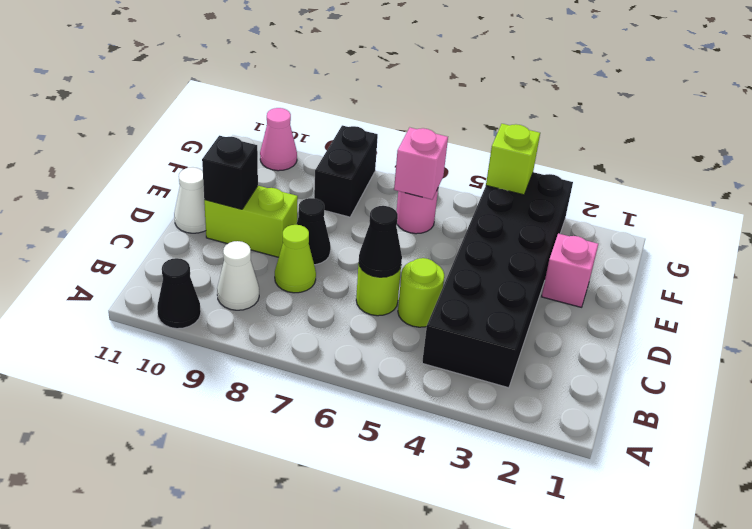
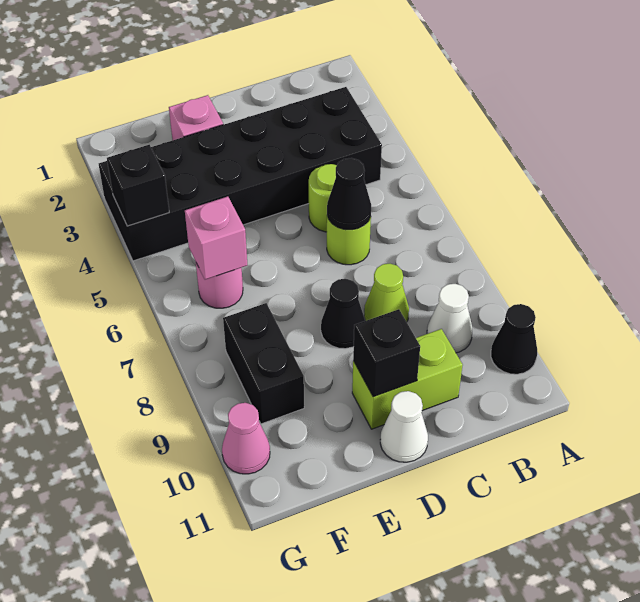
lime brick D9:D10 level 1 -> lime brick C10:D10 level 1
black brick F8:G8 level 1 -> black brick F8:F9 level 1
lime brick G4 level 2 -> black brick G4 level 2

